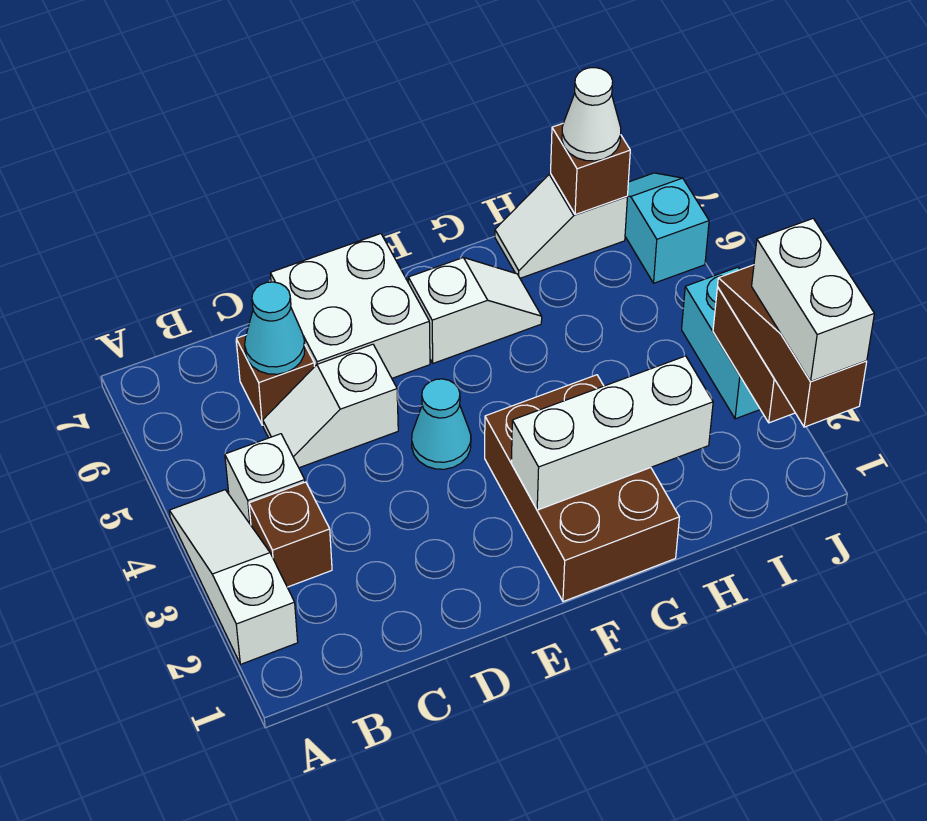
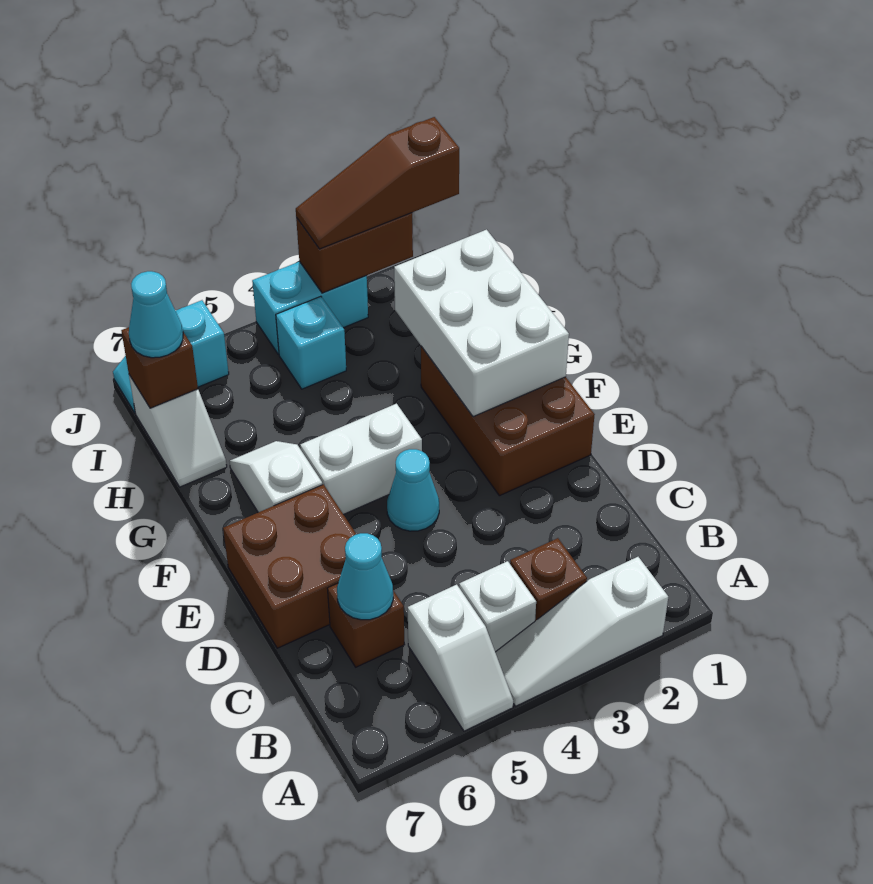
white slope C5:D5 level 1 top D -> white slope A5:B5 level 1 top B
white brick D6:E7 level 1 -> brown brick D6:E7 level 1
brown brick F1:G3 level 1 -> brown brick E1:G2 level 1
white brick F2:H2 level 2 -> white brick F1:H2 level 2
none -> cyan brick I4 level 1
white cone I7 level 3 -> cyan cone I7 level 3
white brick J1:J2 level 4 -> white brick F4:F5 level 1

